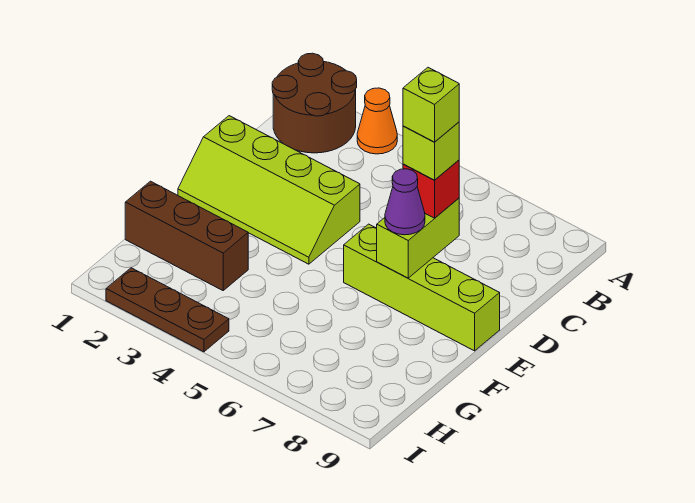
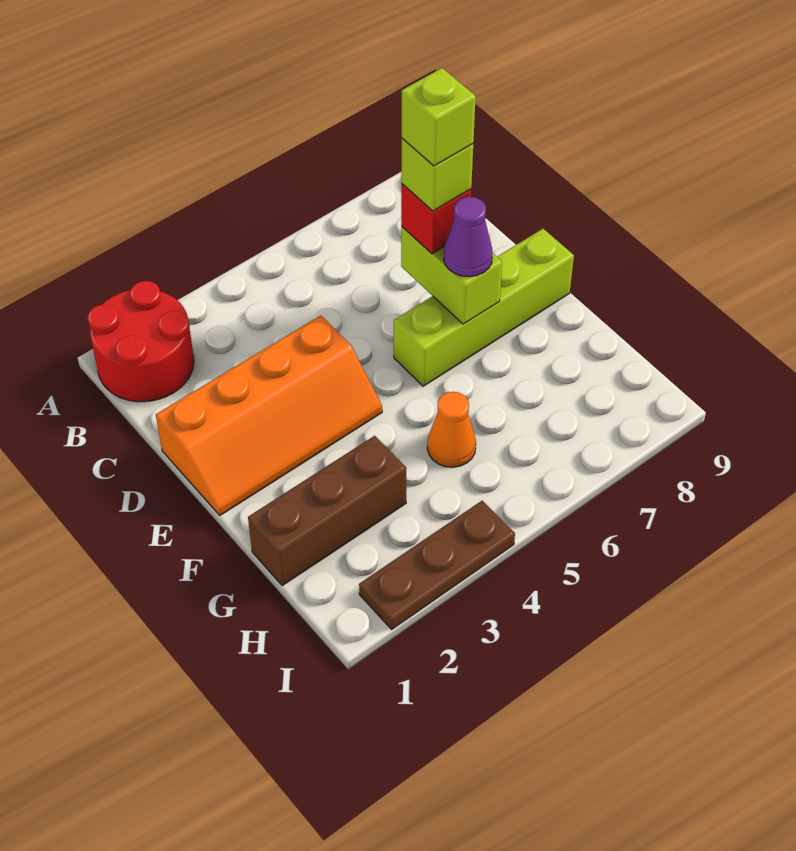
brown round brick A1:B2 level 1 -> red round brick A1:B2 level 1
orange cone A3 level 1 -> orange cone G5 level 1
lime slope D1:E4 level 1 top D -> orange slope D1:E4 level 1 top D

